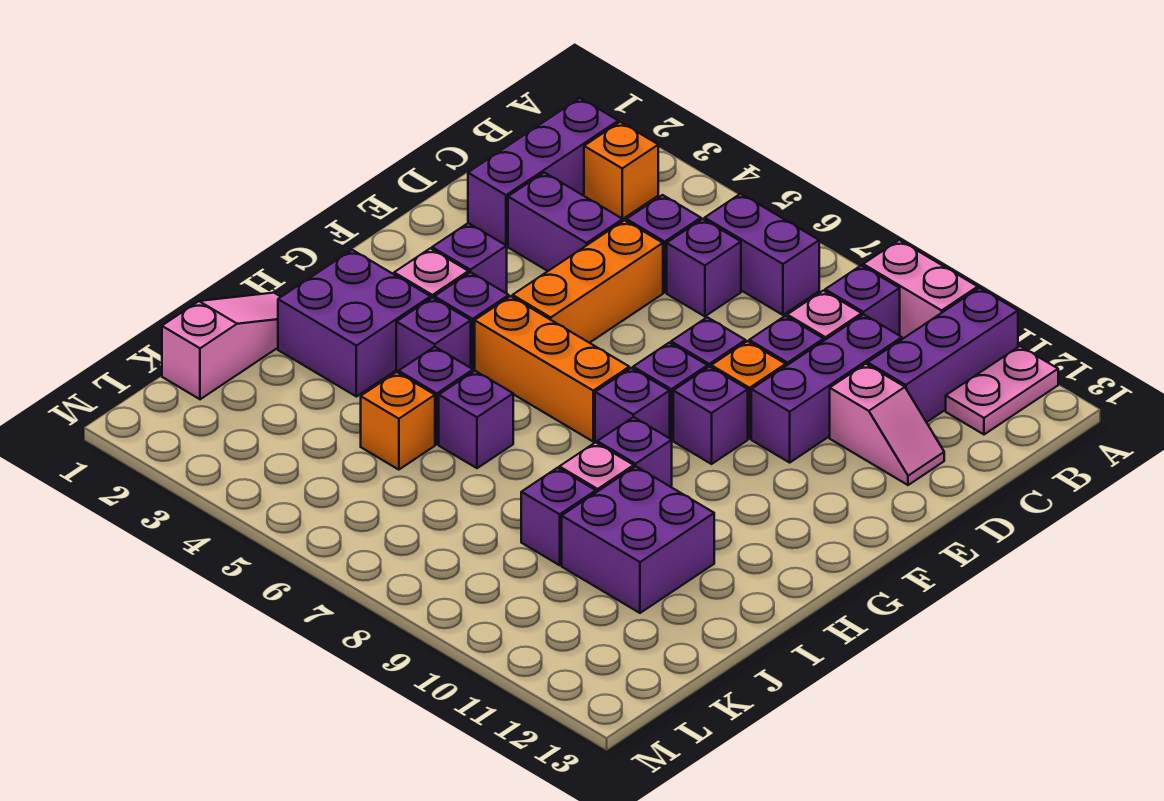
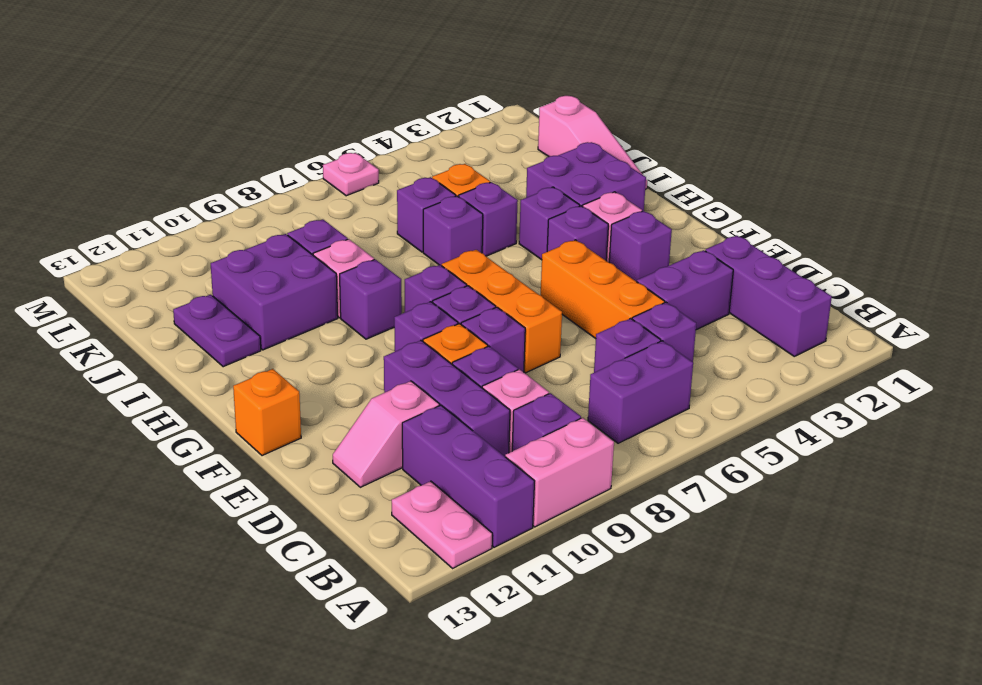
orange brick B3 level 1 -> orange brick F13 level 1
orange brick G5:G7 level 1 -> orange brick E7:G7 level 1
none -> purple plate I12:J12 level 1
none -> purple brick J6 level 1
none -> pink plate M6 level 1

